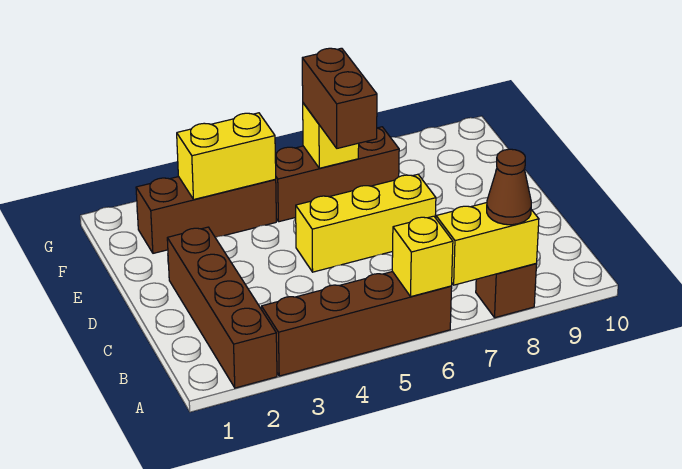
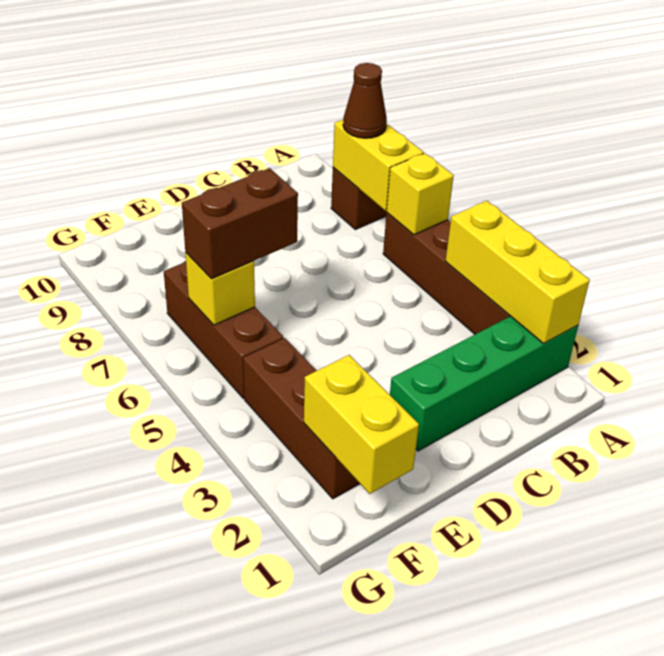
brown brick A2:D2 level 1 -> green brick A2:D2 level 1
yellow brick D5:D7 level 1 -> yellow brick A2:A4 level 2
yellow brick F3:F4 level 2 -> yellow brick F1:F2 level 2

